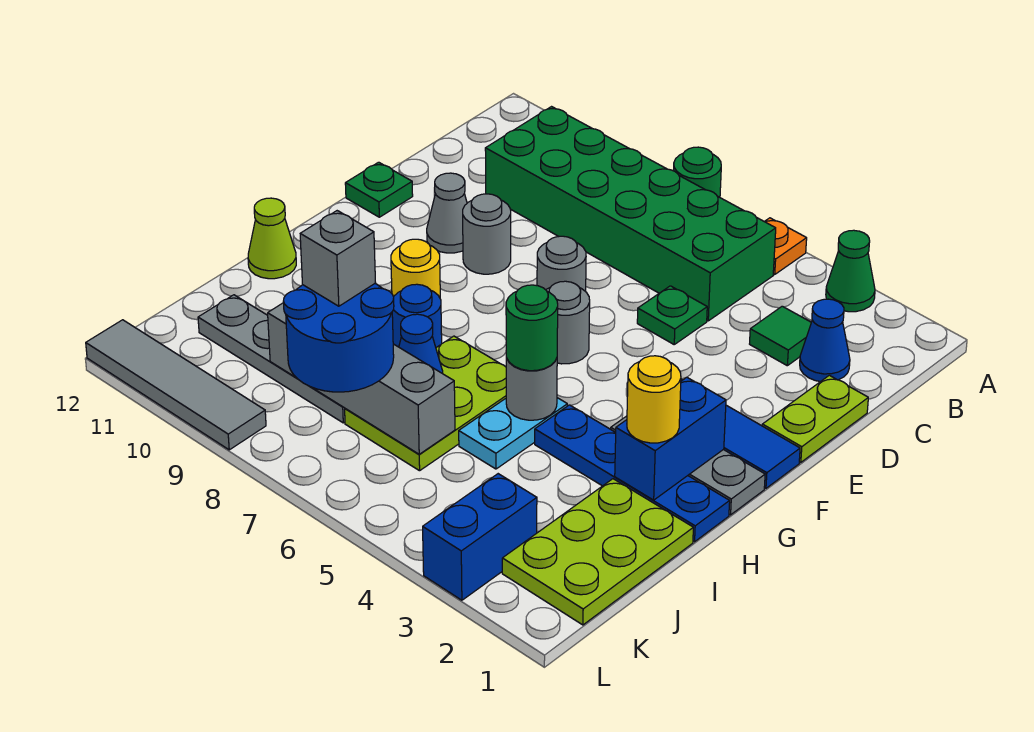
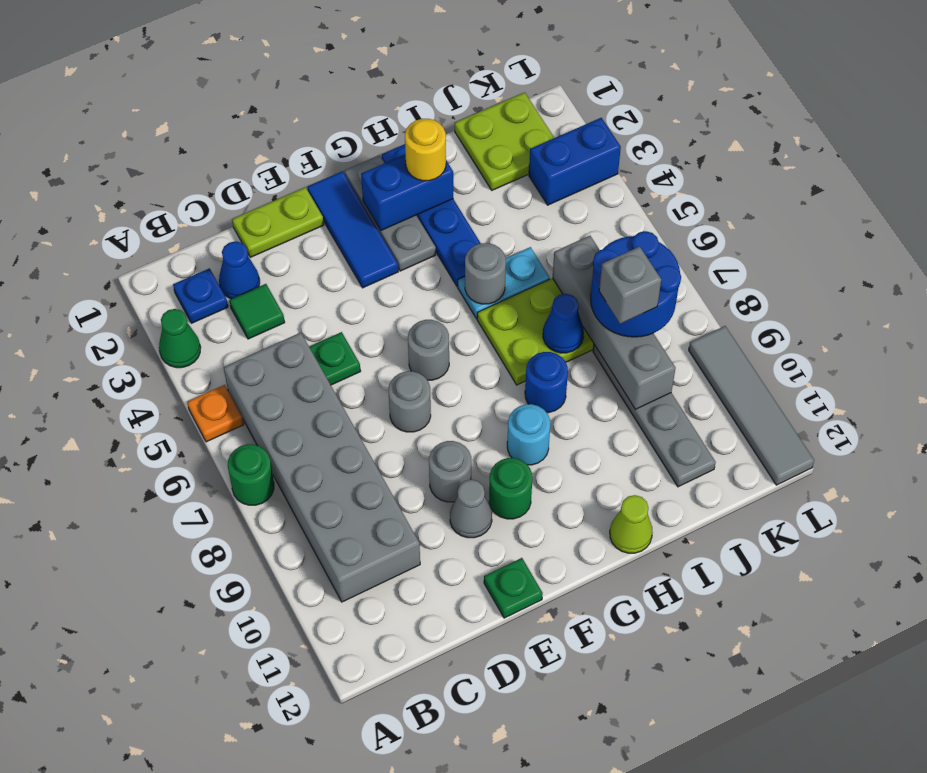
none -> blue plate B2 level 1
green brick B5:C10 level 1 -> grey brick B5:C10 level 1
yellow round brick G9 level 1 -> cyan round brick G9 level 1
green round brick H5 level 3 -> green round brick F10 level 1
lime plate I1:K2 level 1 -> lime plate J1:K2 level 1

